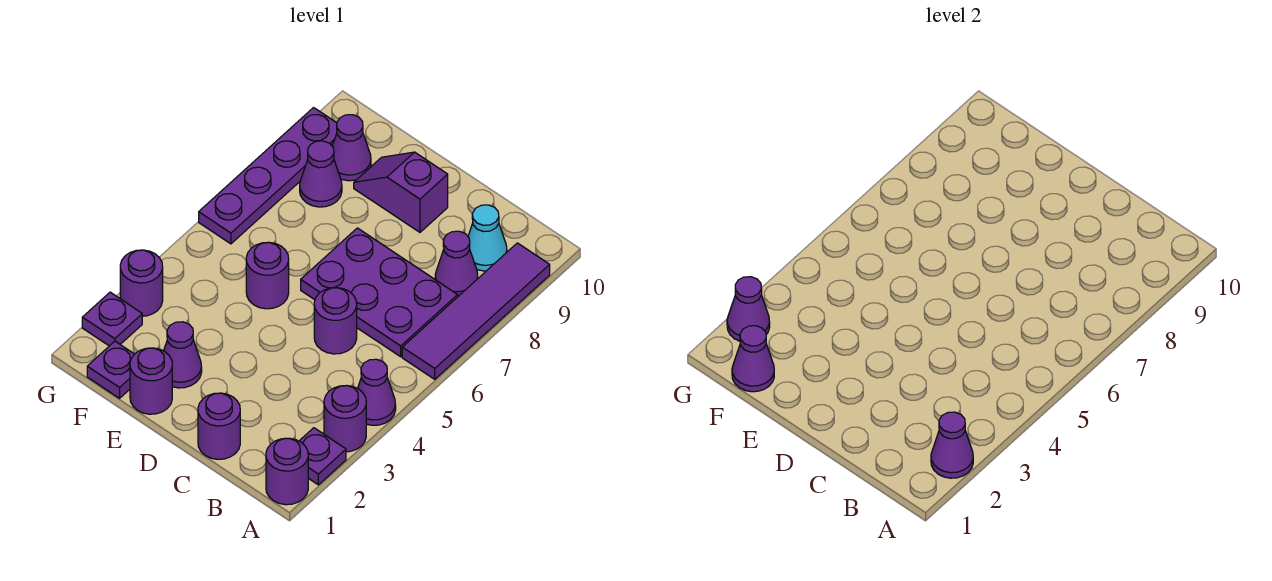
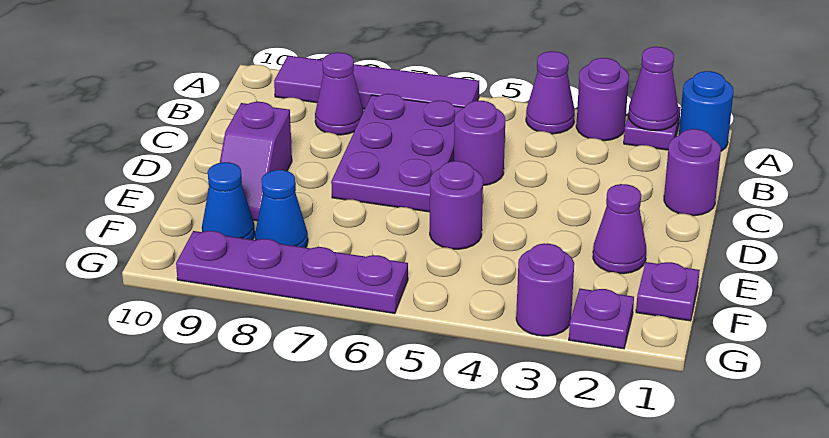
purple round brick A1 level 1 -> blue round brick A1 level 1
cyan cone B9 level 1 -> none
purple round brick E1 level 1 -> none
purple cone F1 level 2 -> none
purple cone F8 level 1 -> blue cone F8 level 1
purple cone F9 level 1 -> blue cone F9 level 1
purple cone G2 level 2 -> none

